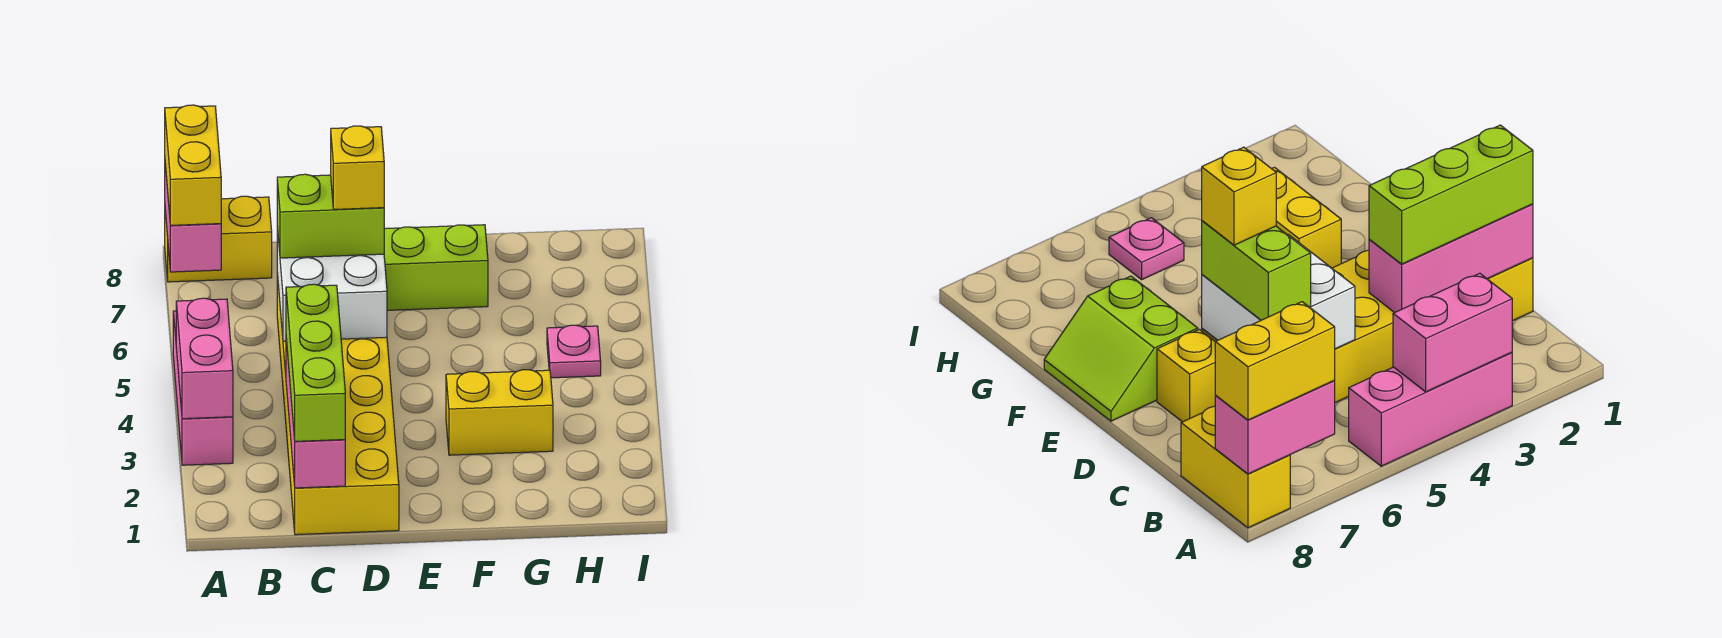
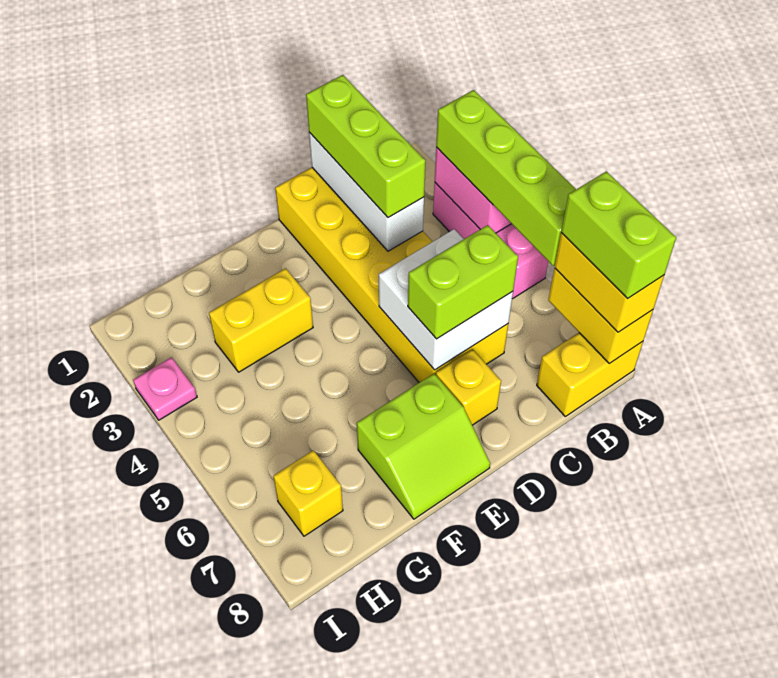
none -> lime brick A3:A6 level 3
pink brick A7:A8 level 2 -> yellow brick A7:A8 level 2
none -> lime brick A7:A8 level 4
pink brick C1:C3 level 2 -> white brick C1:C3 level 2
yellow brick D6 level 4 -> yellow brick H7 level 1
pink plate H5 level 1 -> pink plate I3 level 1

